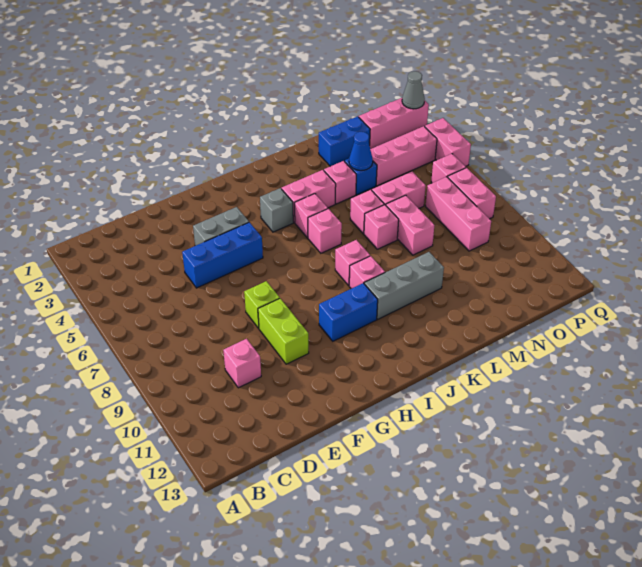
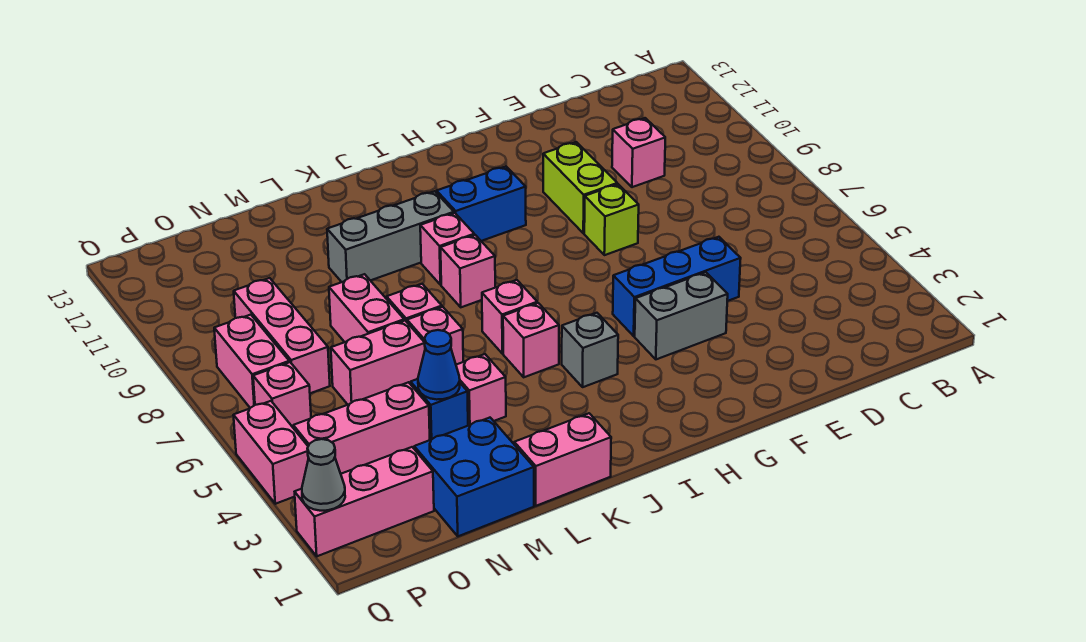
pink brick J4:K4 level 1 -> pink brick K1:L1 level 1
blue brick M2:N2 level 1 -> blue brick M1:N2 level 1

